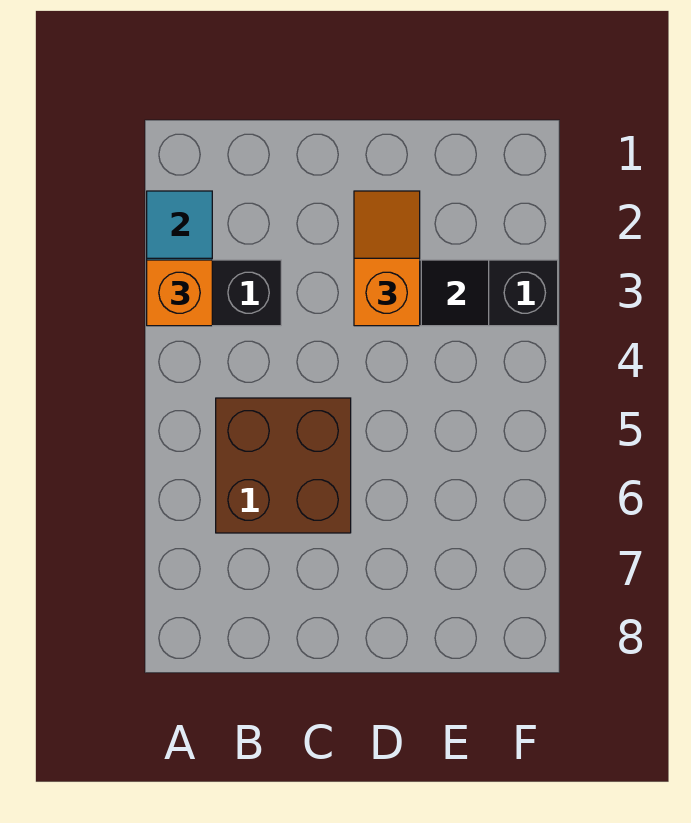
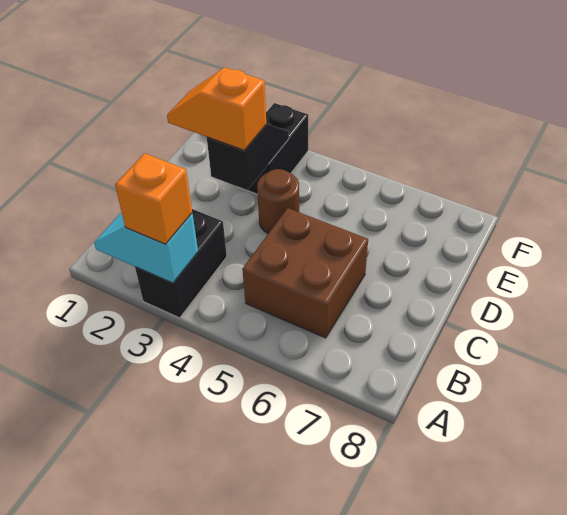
none -> brown round brick D4 level 1

